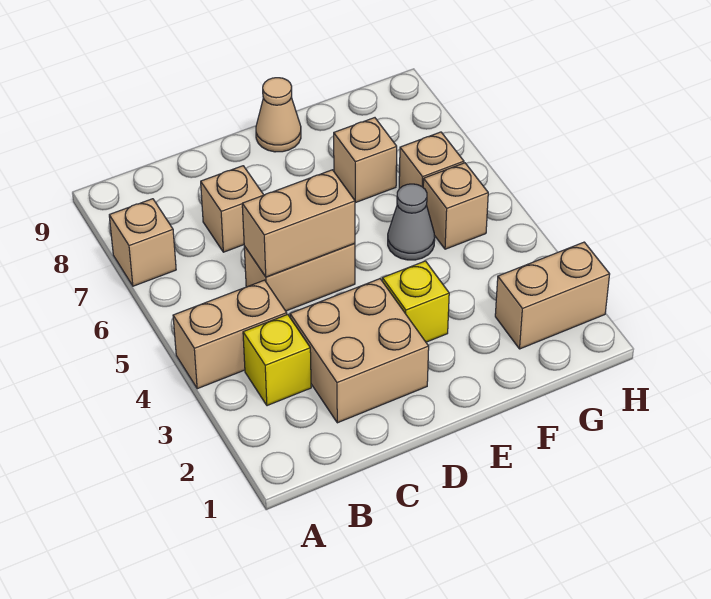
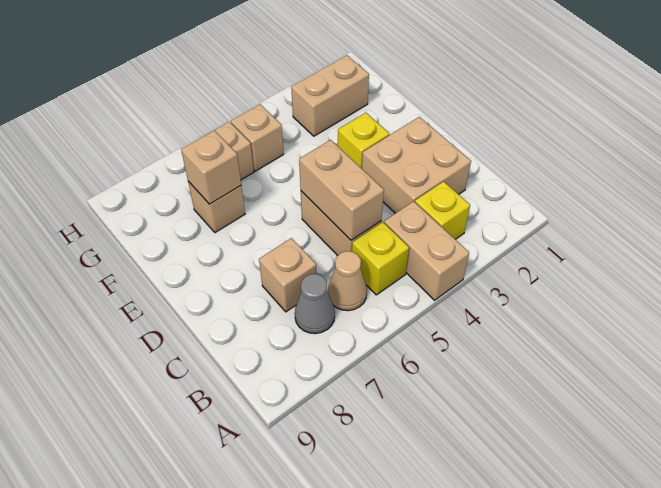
tan brick A7 level 1 -> tan brick F7 level 2
none -> yellow brick B5 level 1
tan cone E9 level 1 -> tan cone B6 level 1
grey cone F5 level 1 -> grey cone B7 level 1
tan brick G2:H2 level 1 -> tan brick G2:G3 level 1

